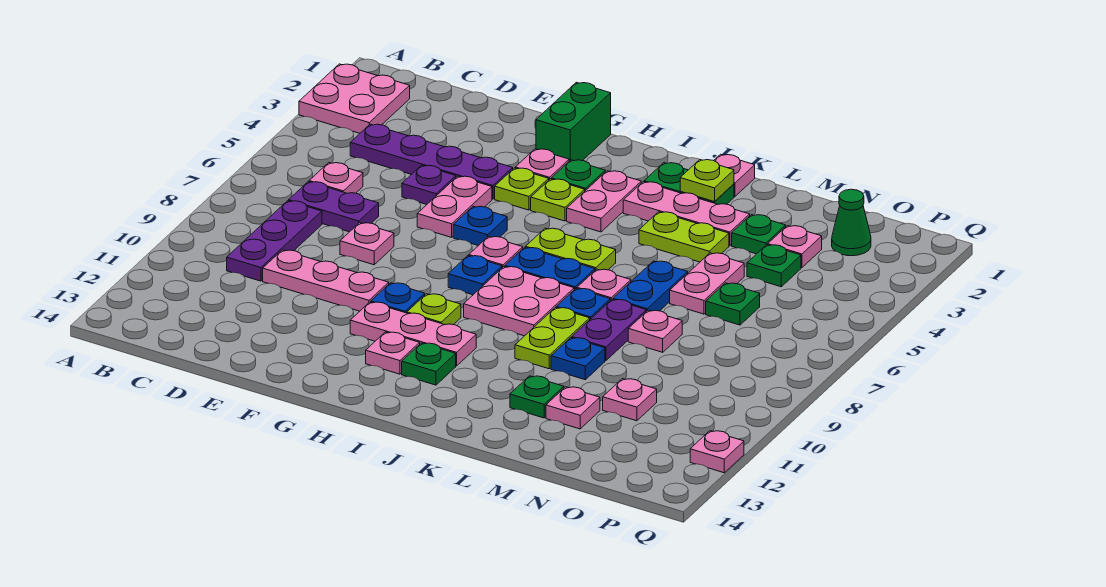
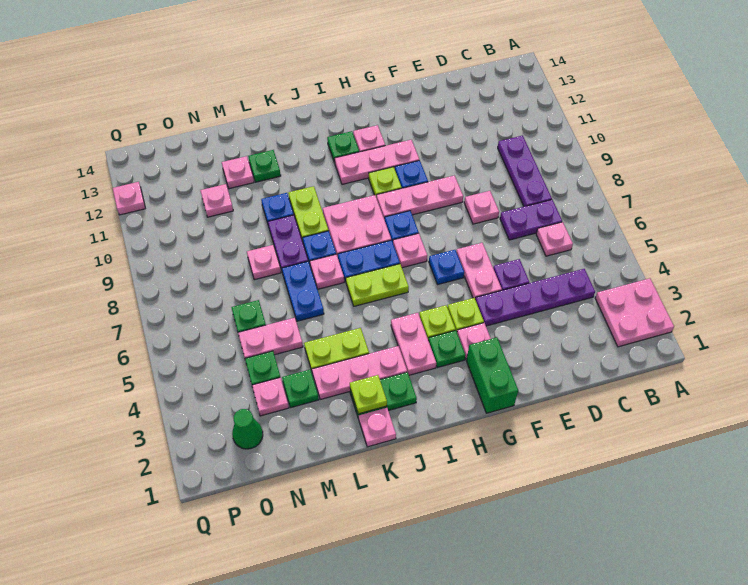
pink plate D10:F10 level 1 -> pink plate F9:H9 level 1
pink plate M5:M6 level 1 -> pink plate M5:N5 level 1

